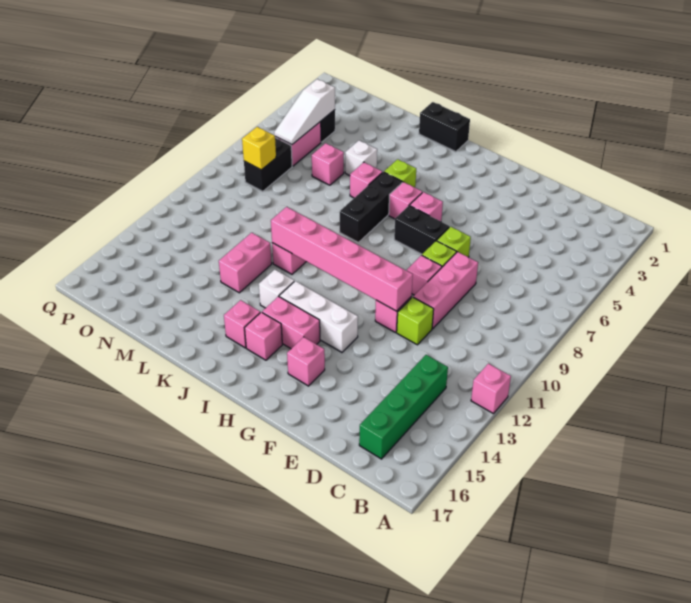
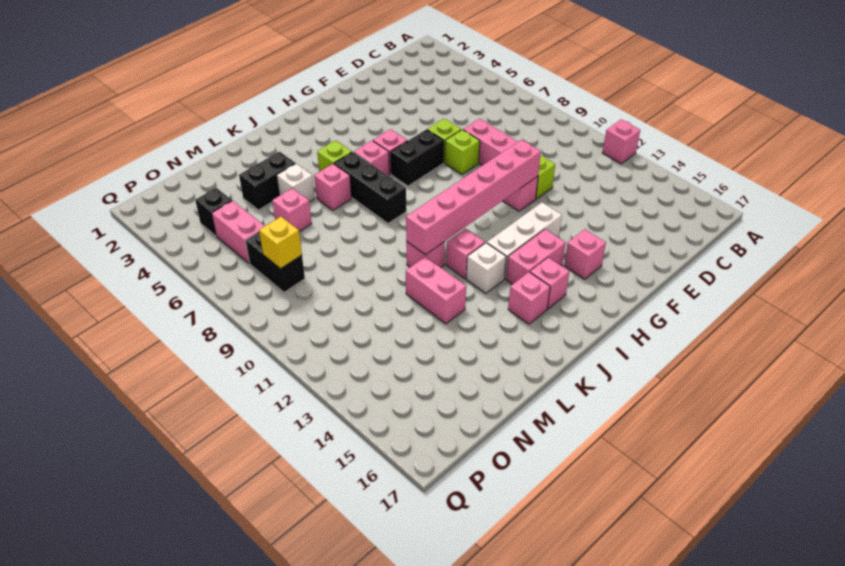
green brick C13:C16 level 1 -> none
pink brick F9 level 1 -> pink brick J12 level 1
black brick J1:K1 level 1 -> black brick L4:M4 level 1
white slope O4:O6 level 2 top 4 -> none

